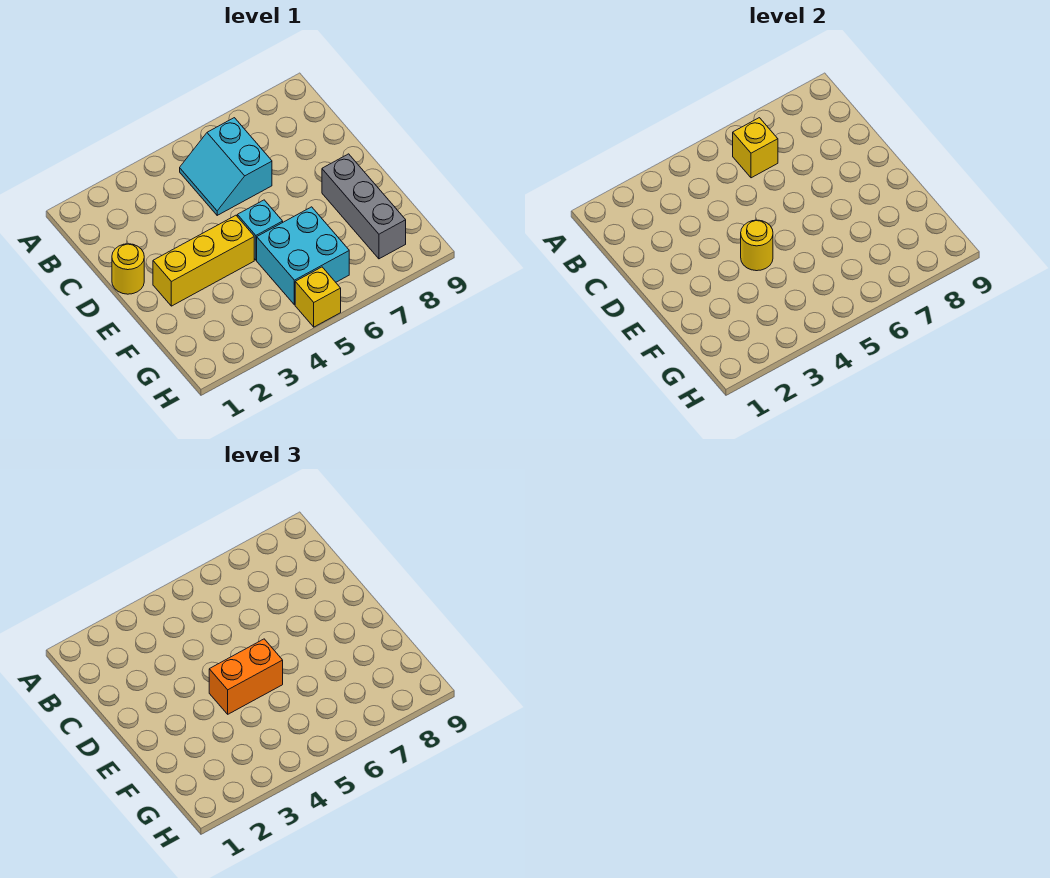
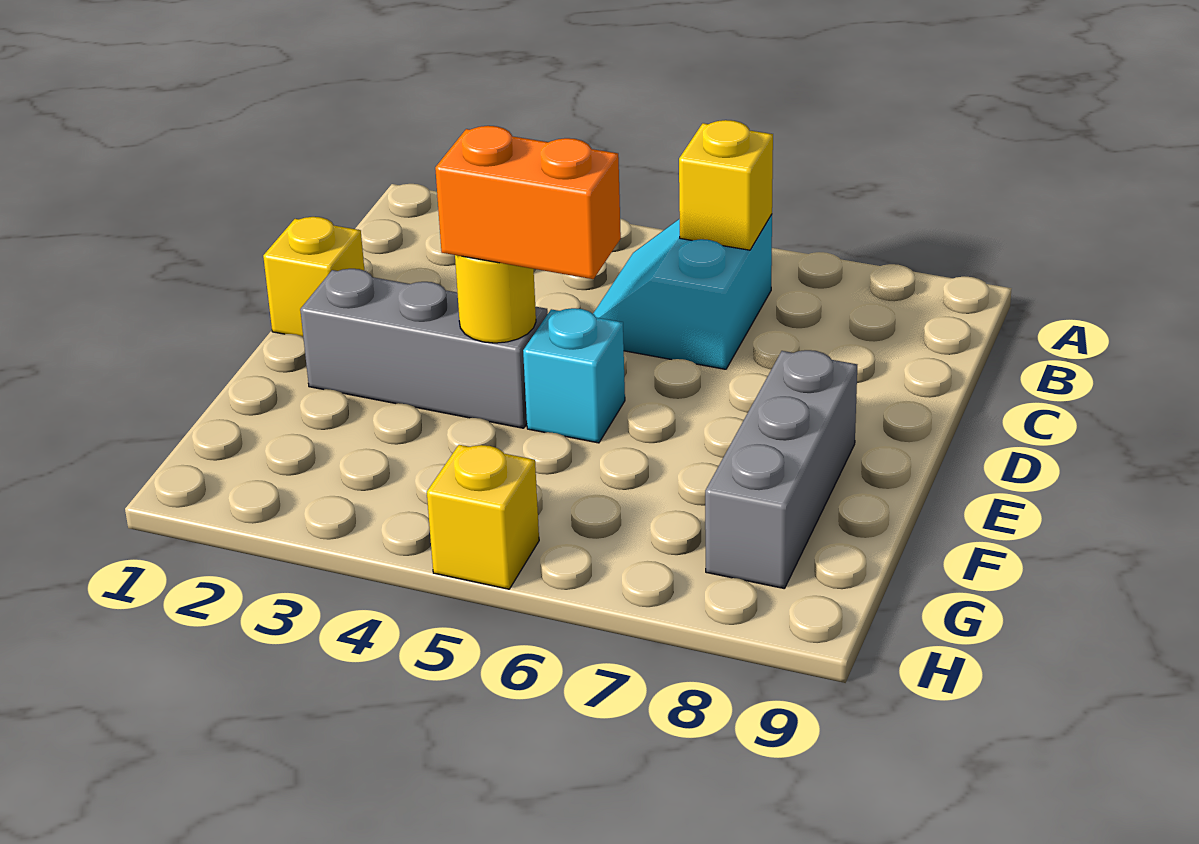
yellow round brick D1 level 1 -> yellow brick D1 level 1
yellow brick E2:E4 level 1 -> grey brick E2:E4 level 1
cyan brick F5:G6 level 1 -> none

